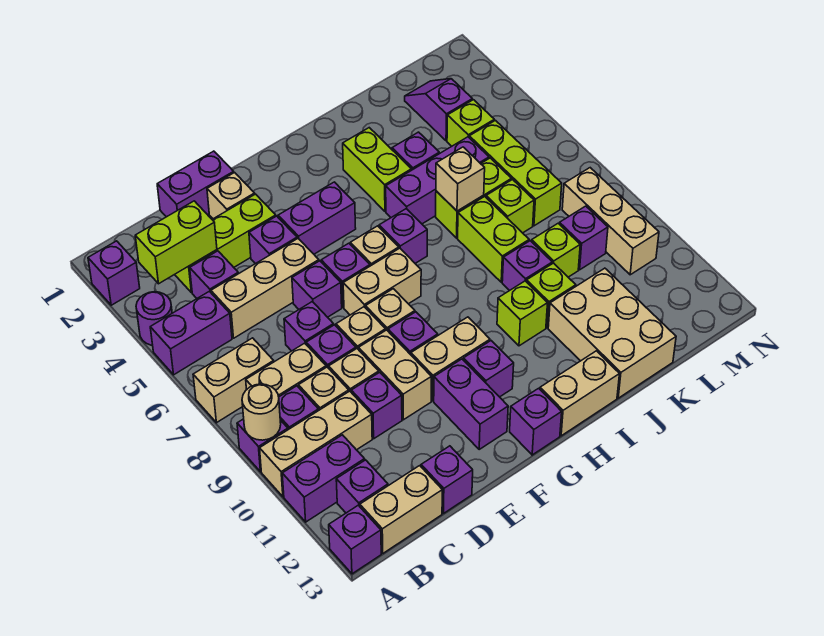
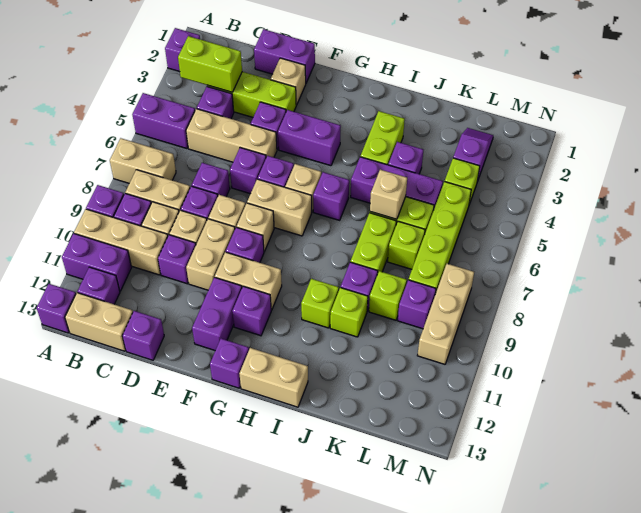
purple round brick A4 level 1 -> none
tan round brick A9 level 2 -> none
tan brick J11:K13 level 1 -> none
lime brick L5:L7 level 1 -> lime brick L5:L8 level 1

